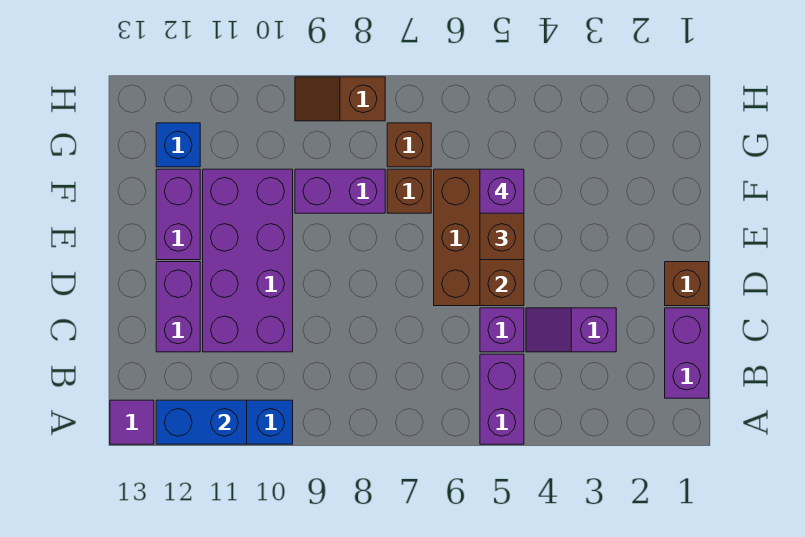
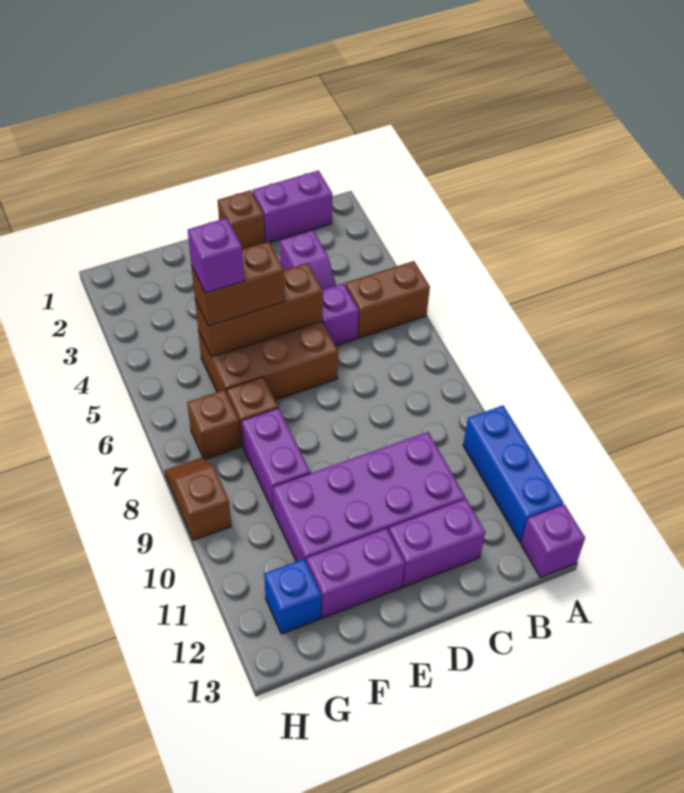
purple brick A5:B5 level 1 -> brown brick A5:B5 level 1
blue brick A11:A12 level 2 -> none
purple tile A13 level 1 -> purple brick A13 level 1
brown slope H8:H9 level 1 top 8 -> brown slope H8:H9 level 1 top 9

